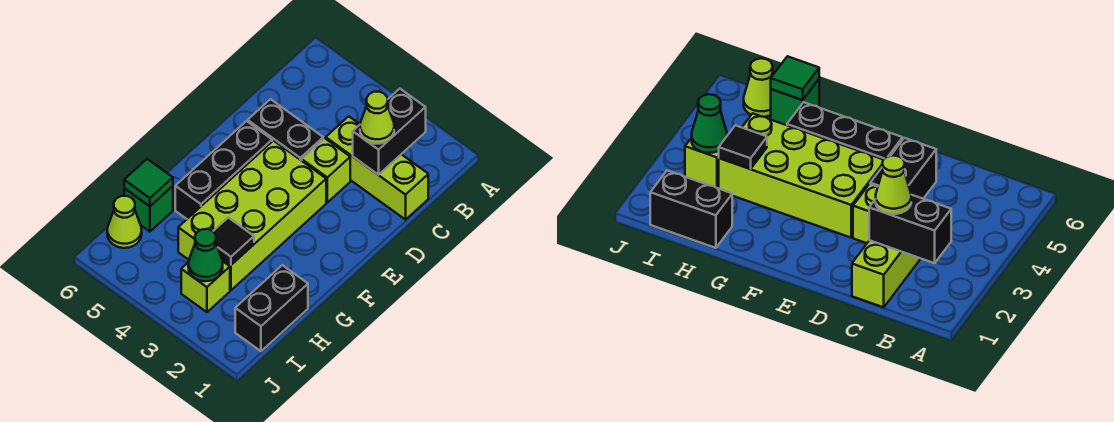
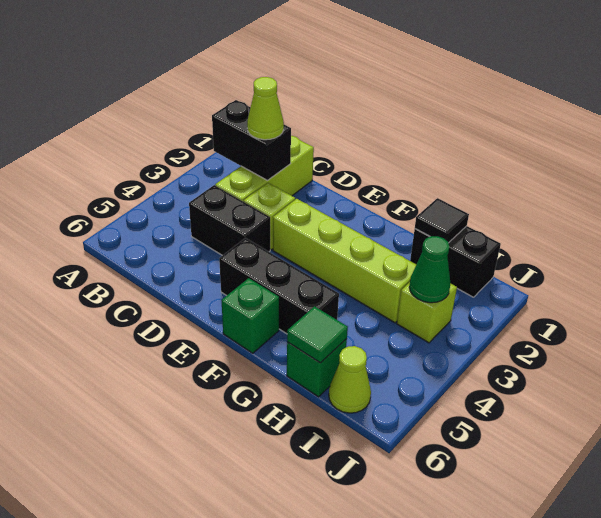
black brick D4:D5 level 1 -> black brick C4:D4 level 1
lime brick E3:H4 level 1 -> lime brick E3:H3 level 1
none -> green brick F6 level 1
black tile H3 level 2 -> black tile H1 level 2

